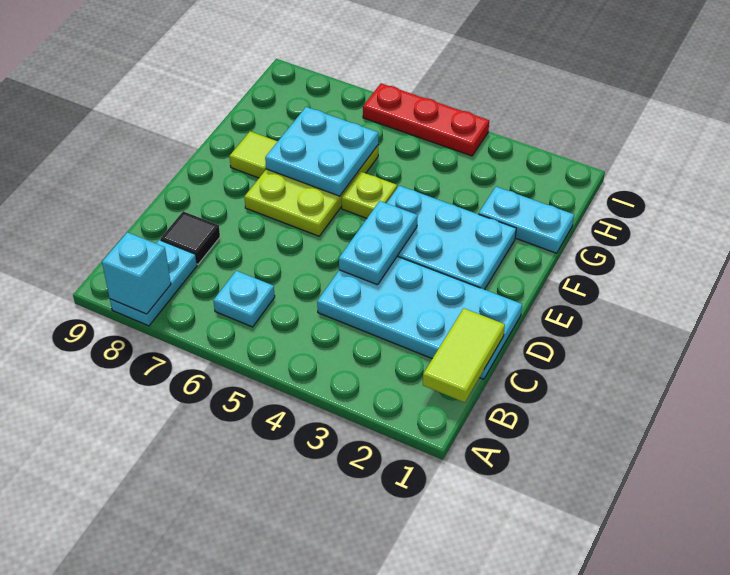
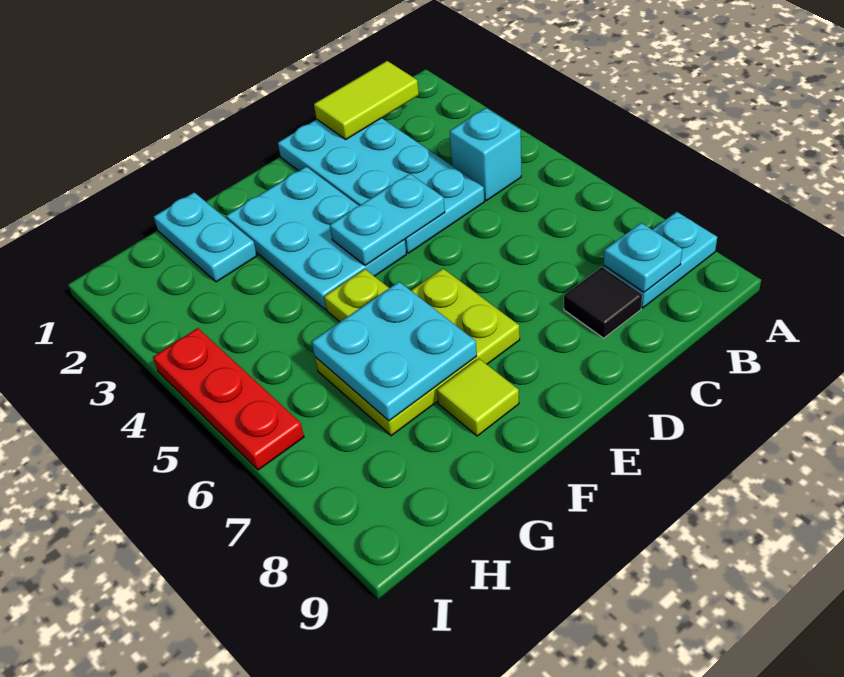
cyan brick A8 level 2 -> cyan brick B4 level 1
cyan plate B6 level 1 -> cyan plate B8 level 2

